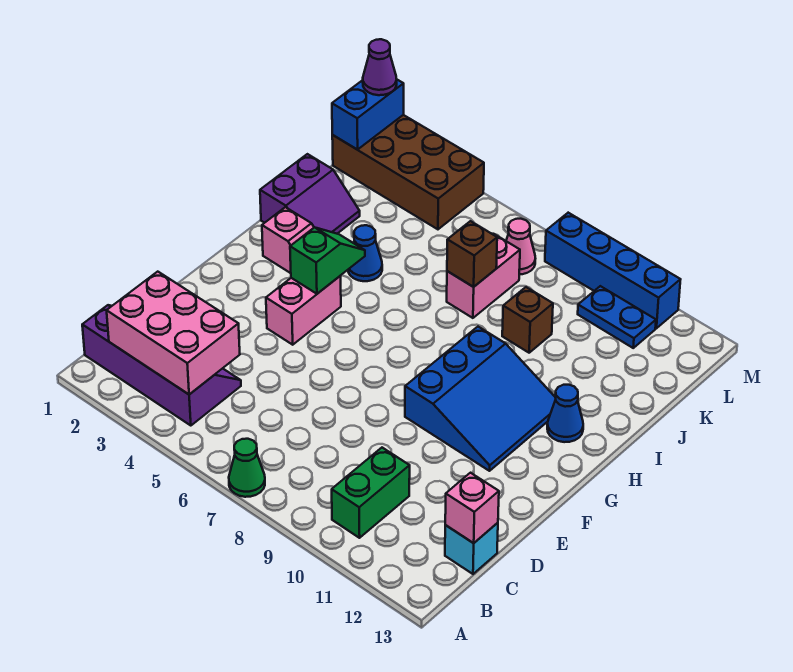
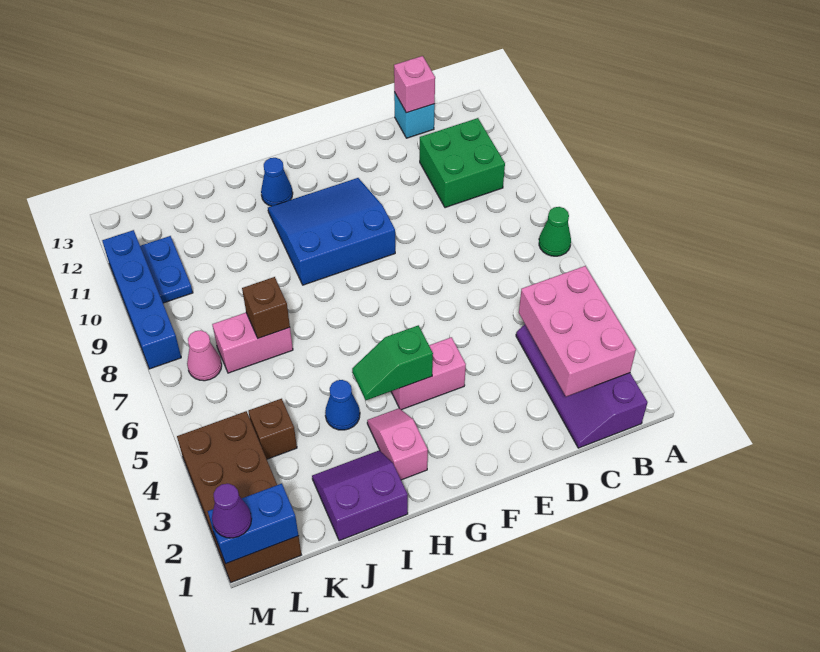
green brick B10:C10 level 1 -> green brick B10:C11 level 1
brown brick J9 level 1 -> brown brick K4 level 1

